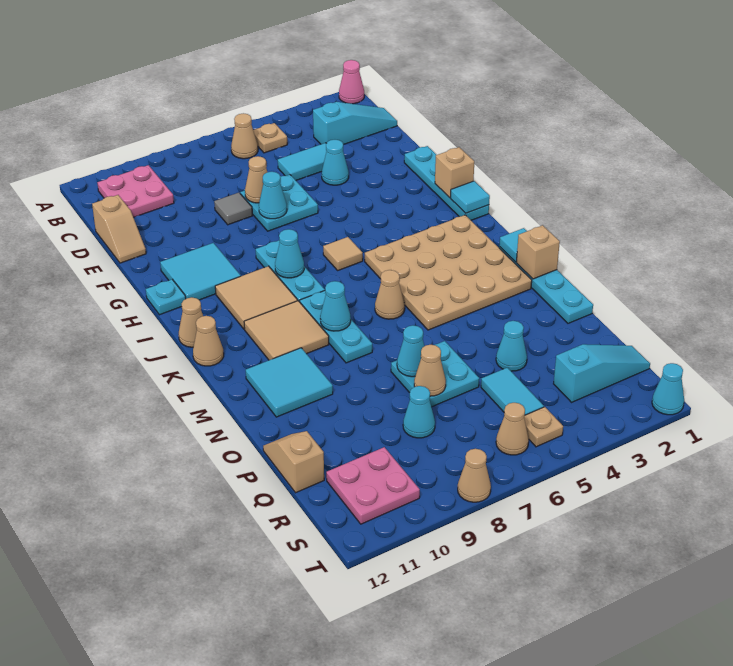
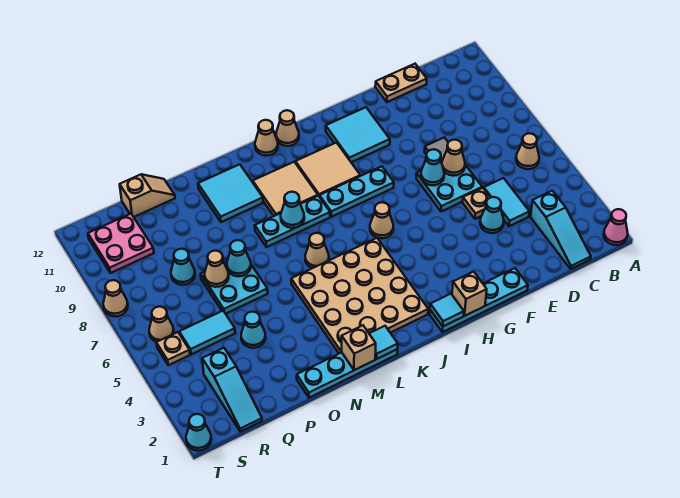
tan plate B5 level 1 -> tan plate E5 level 1
pink plate B10:C11 level 1 -> none
tan slope D12:E12 level 1 top D -> tan plate D12:E12 level 1
cyan plate H12 level 1 -> none
tan tile I6 level 1 -> tan cone I6 level 1
cyan cone I8 level 2 -> none

